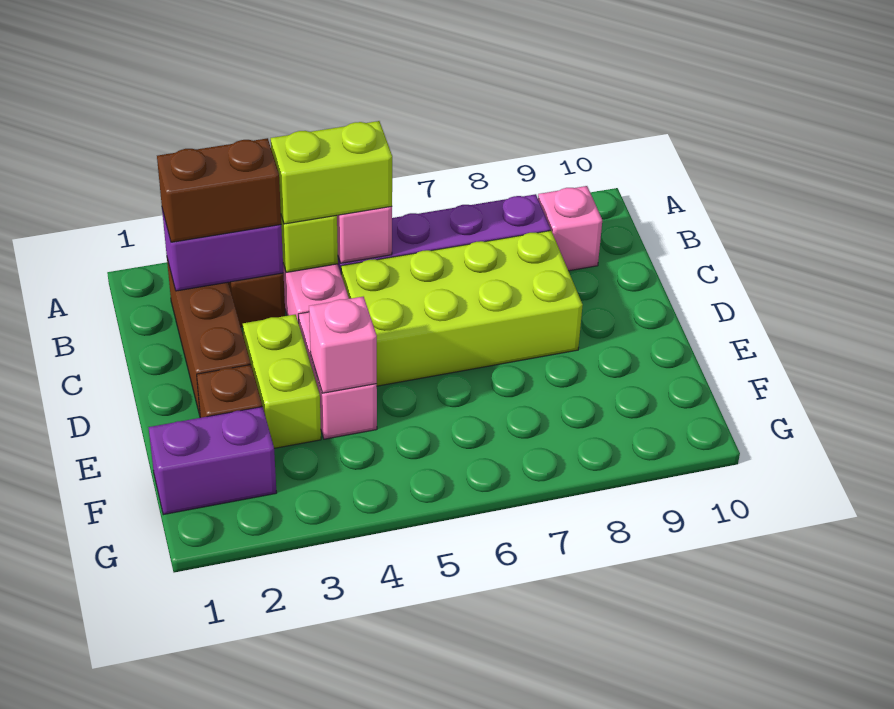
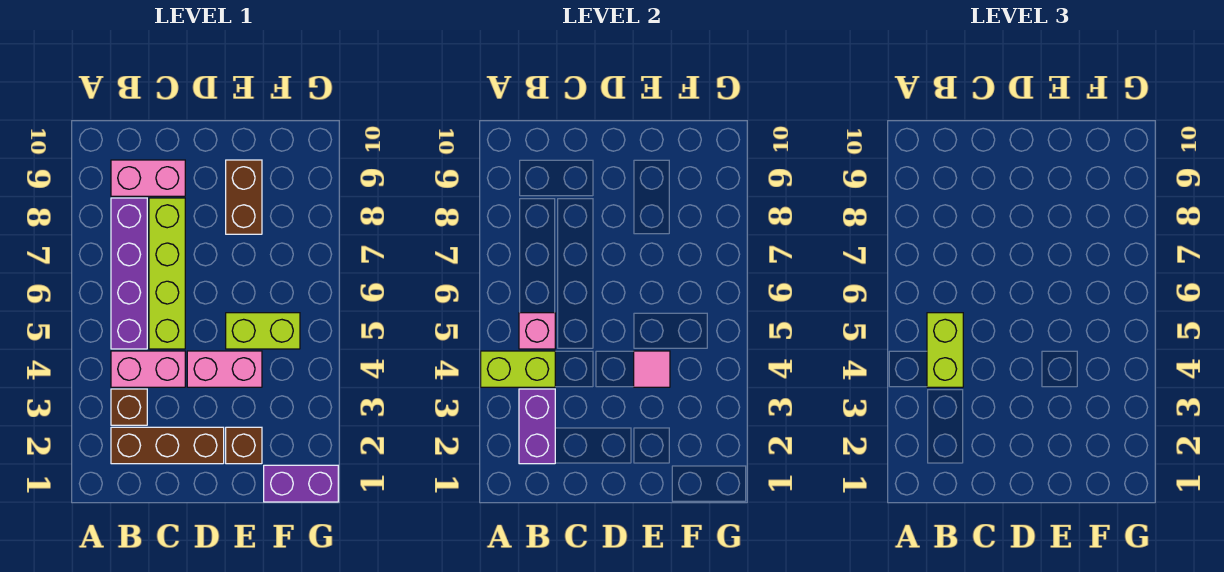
brown brick B2:B3 level 3 -> brown brick E8:E9 level 1
pink brick B9 level 1 -> pink brick B9:C9 level 1
lime brick C5:D8 level 1 -> lime brick C5:C8 level 1
lime brick D3:E3 level 1 -> lime brick E5:F5 level 1
pink brick E4 level 2 -> pink tile E4 level 2
purple brick F1:F2 level 1 -> purple brick F1:G1 level 1

